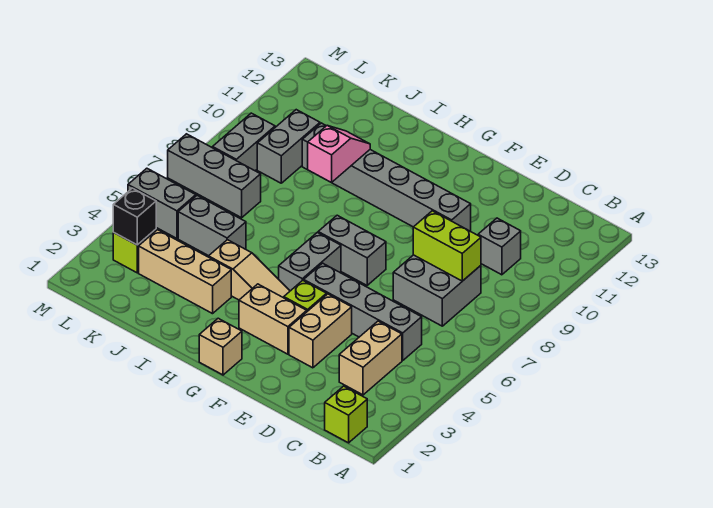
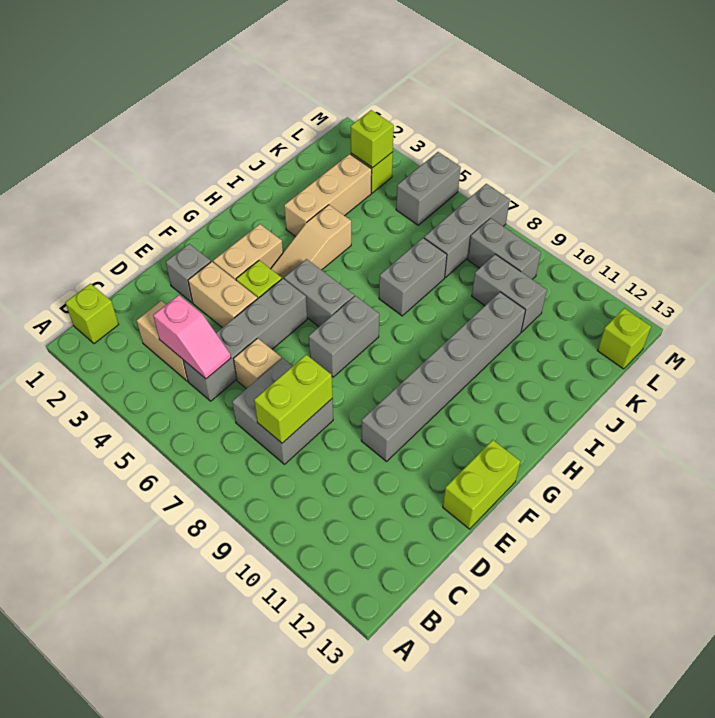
grey brick C10 level 1 -> grey brick E2 level 1
none -> lime brick E13:F13 level 1
tan brick G1 level 1 -> tan brick D6 level 1
pink slope I9:I10 level 2 top 9 -> pink slope C4:C5 level 2 top 4
grey brick J5:K5 level 1 -> grey brick I7:J7 level 1
black brick L3 level 2 -> lime brick L3 level 2
none -> lime brick L13 level 1

